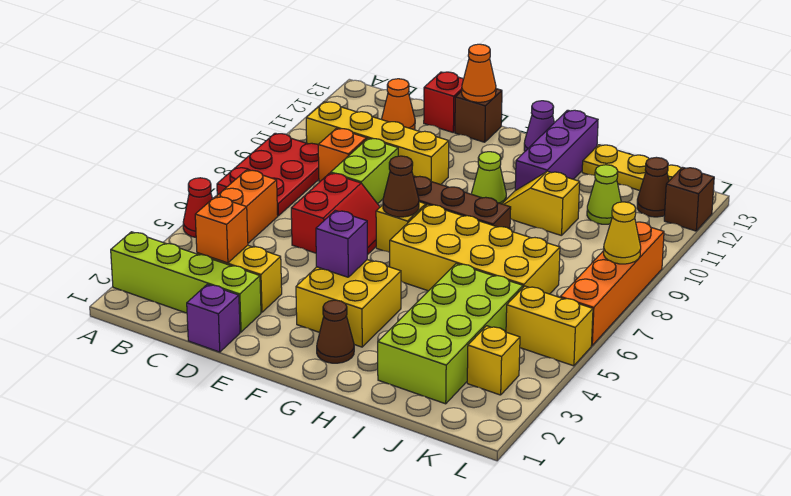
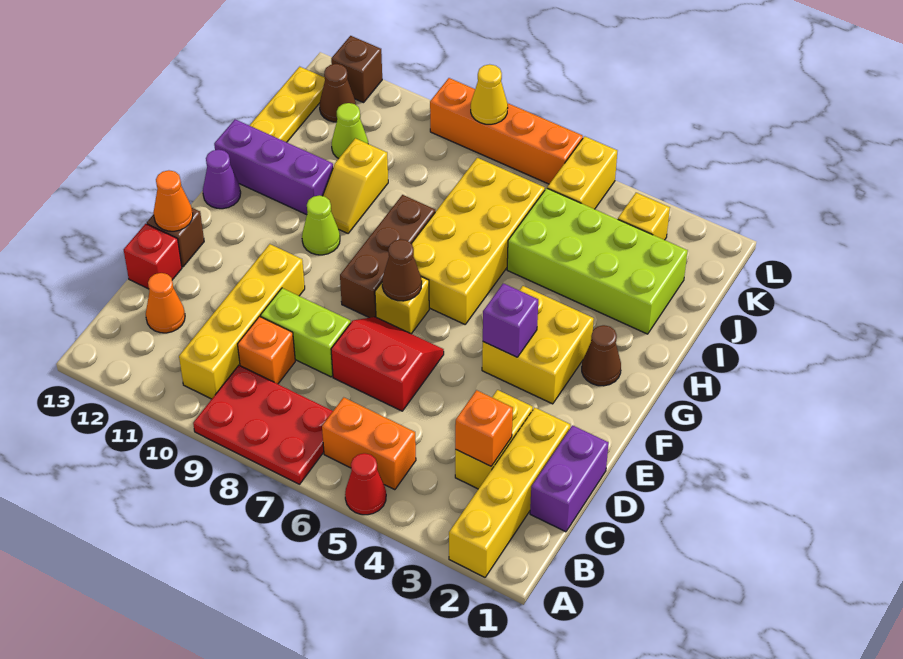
lime brick A2:D2 level 1 -> yellow brick A2:D2 level 1
purple brick D1 level 1 -> purple brick C1:D1 level 1

